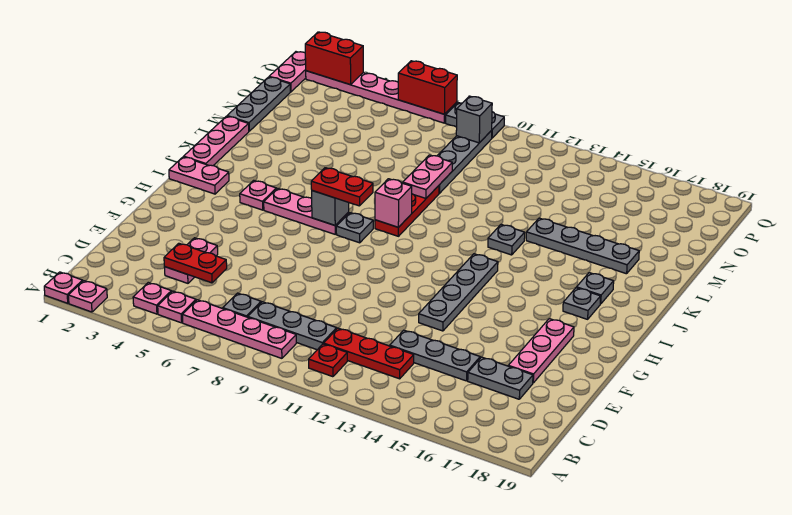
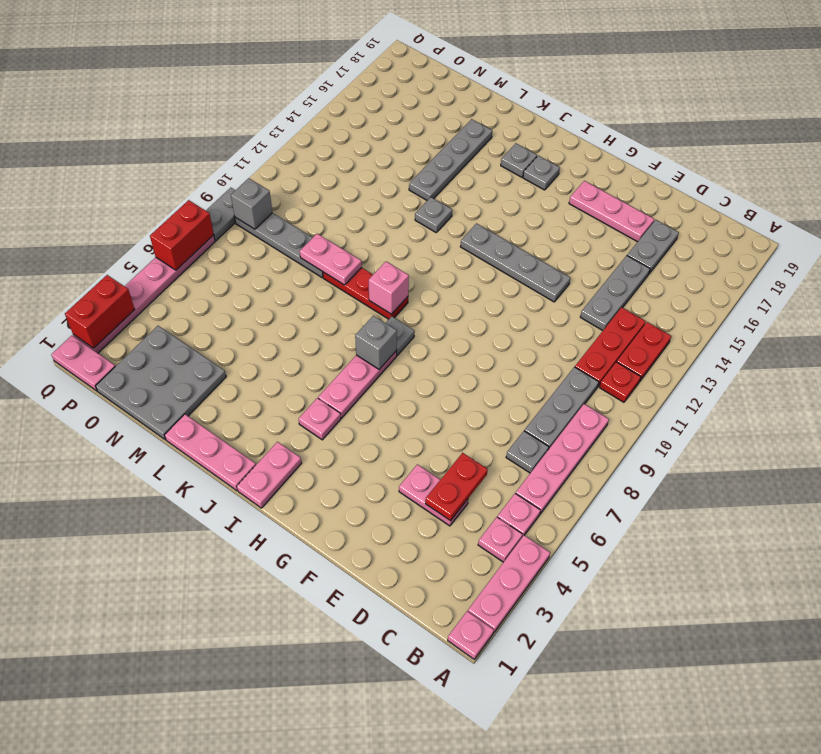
pink plate A2 level 1 -> pink plate A2:A4 level 1
red plate I7:I8 level 3 -> red plate B12:B13 level 1
grey plate M1:O1 level 1 -> grey plate M1:O3 level 1

